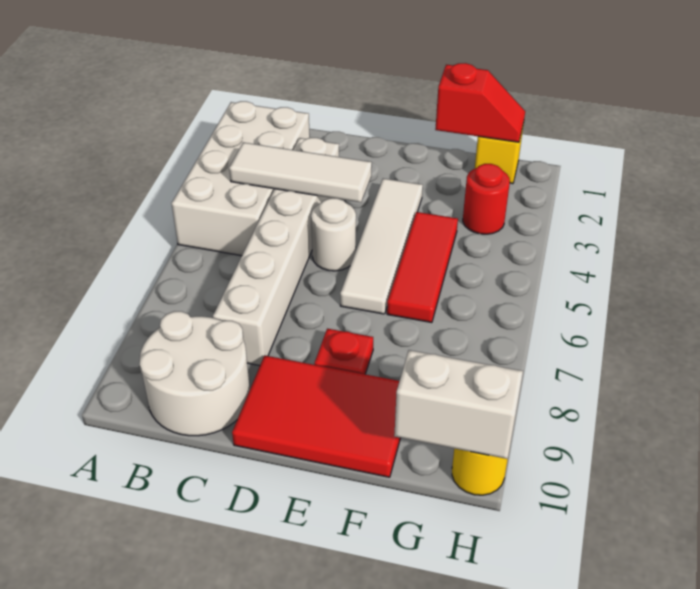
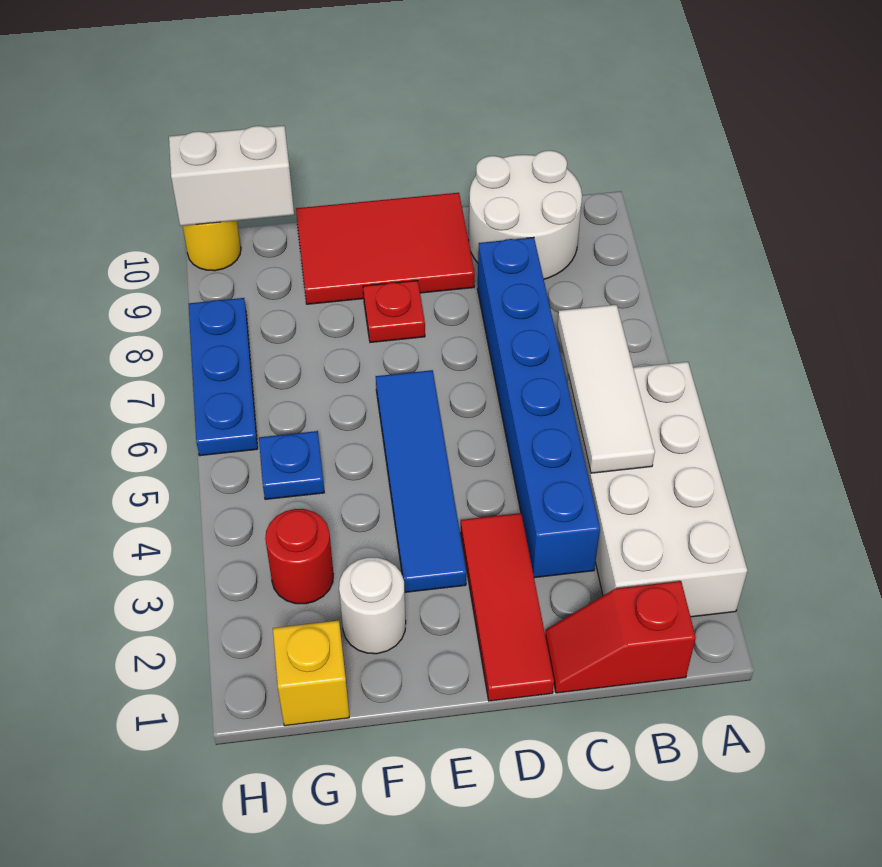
white tile B4:D4 level 2 -> white tile B4:B6 level 2
white brick C3:C8 level 1 -> blue brick C3:C8 level 1
white round brick D5 level 1 -> white round brick F2 level 1
white tile E3:E6 level 1 -> blue tile E3:E6 level 1
red slope F1:G1 level 2 top F -> red slope B1:C1 level 1 top B
red tile F4:F6 level 1 -> red tile D1:D3 level 1
none -> blue plate G5 level 1
none -> blue plate H6:H8 level 1

